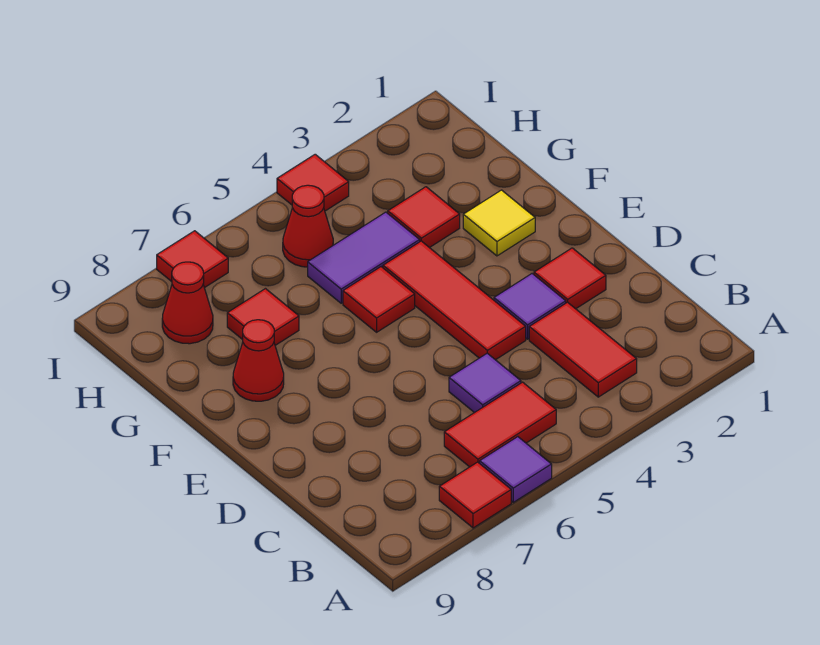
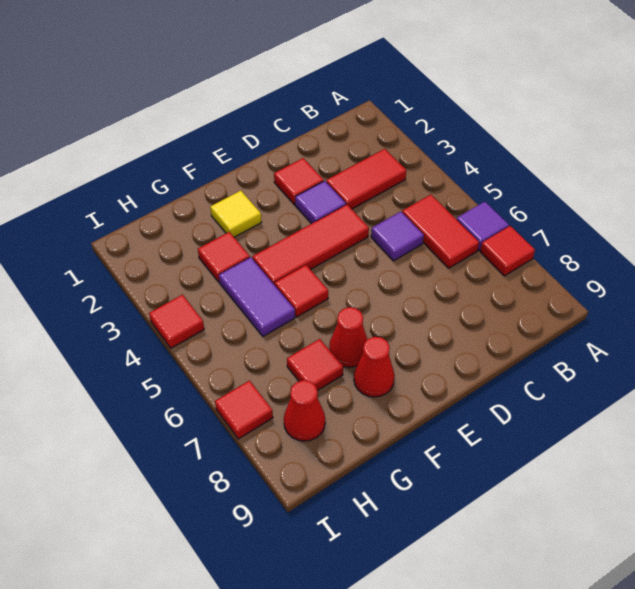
red cone H5 level 1 -> red cone F7 level 1

